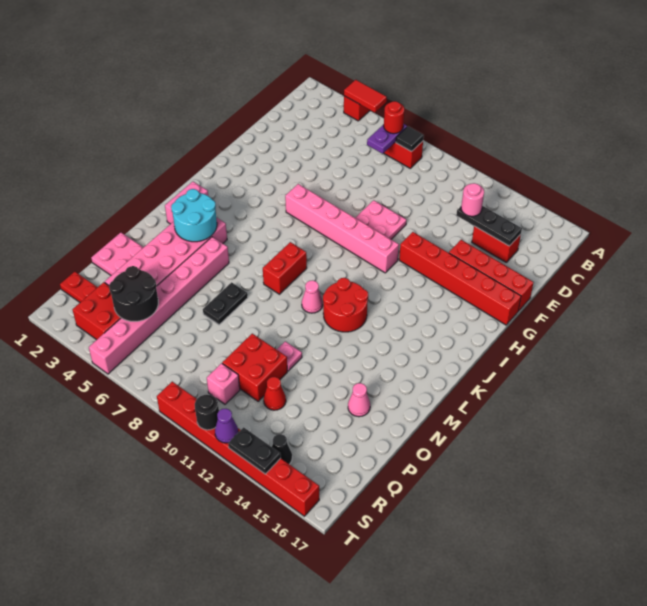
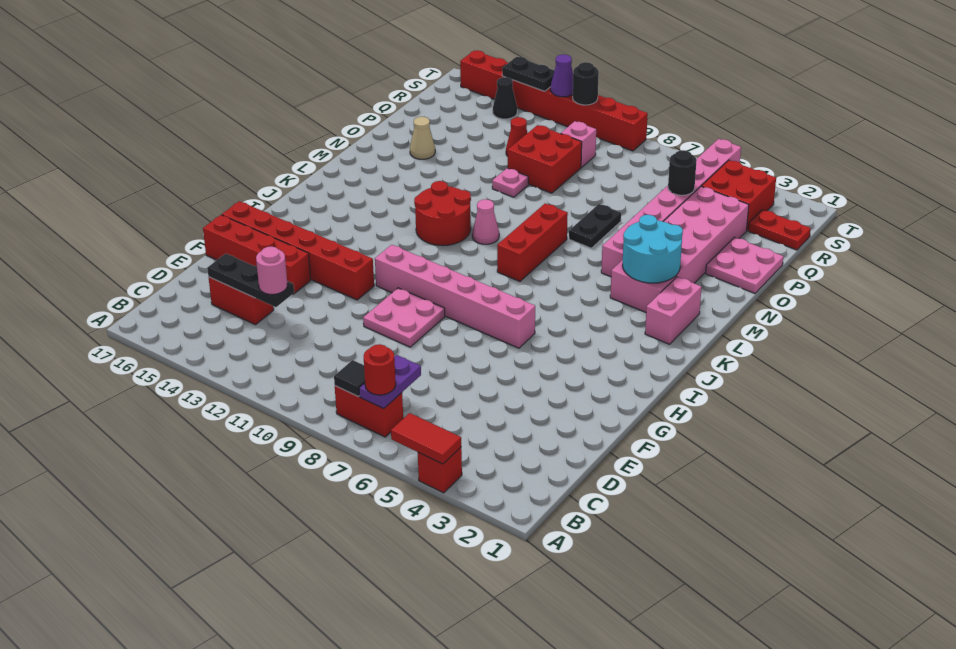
red brick K8:L8 level 1 -> red brick K8:M8 level 1
pink cone O15 level 1 -> tan cone O15 level 1
black round brick Q4:R5 level 2 -> black round brick Q5 level 2

